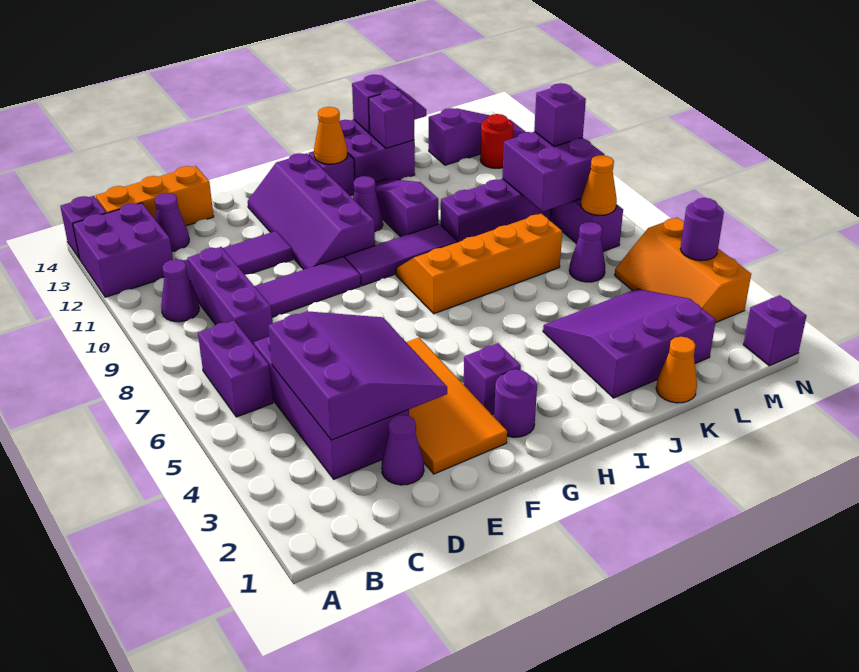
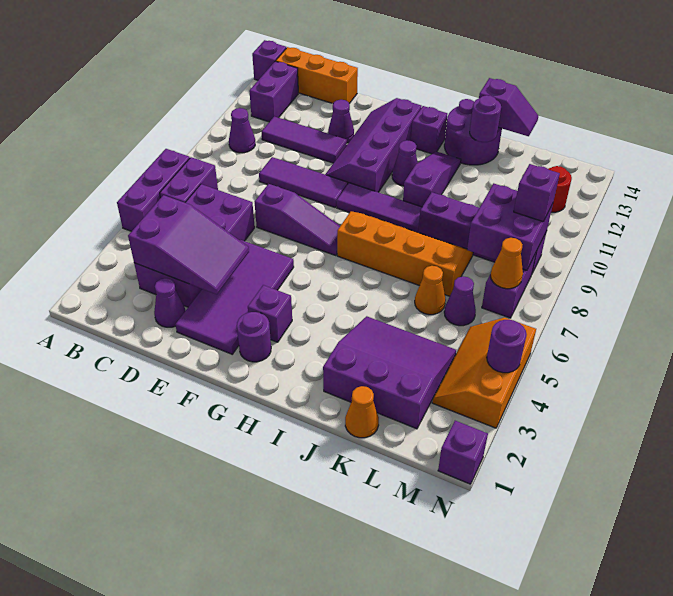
purple brick A12:B13 level 1 -> purple brick B12:B13 level 1
purple slope C3:E5 level 2 top C -> purple slope C3:E4 level 2 top C
purple brick C8:C10 level 1 -> purple brick A5:A7 level 1
purple cone C13 level 1 -> purple cone E12 level 1
orange tile E2:F5 level 1 -> purple tile E2:F5 level 1
orange cone H13 level 2 -> orange cone K6 level 1
purple brick I13:J14 level 1 -> purple round brick I13:J14 level 1
purple brick J13 level 2 -> purple round brick J13 level 2
purple slope L13:N13 level 1 top L -> purple slope E7:G7 level 1 top E

